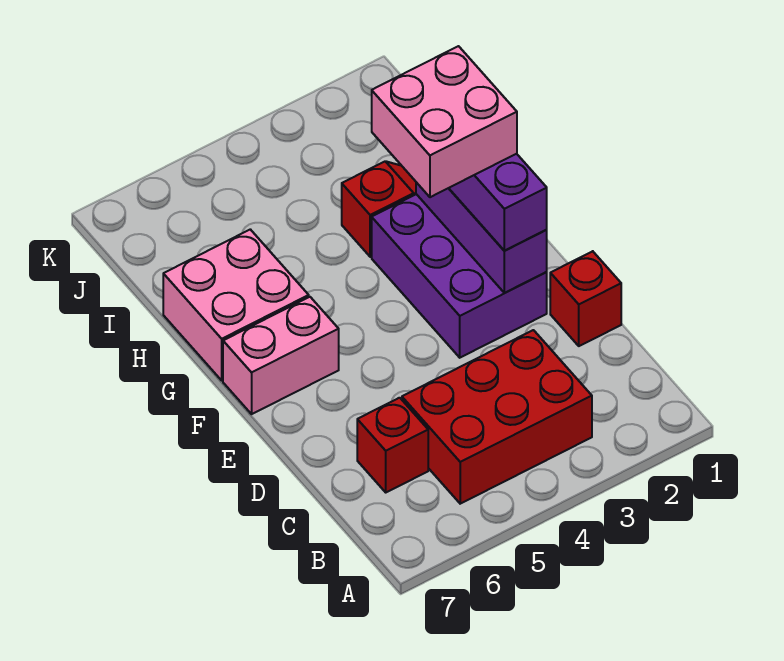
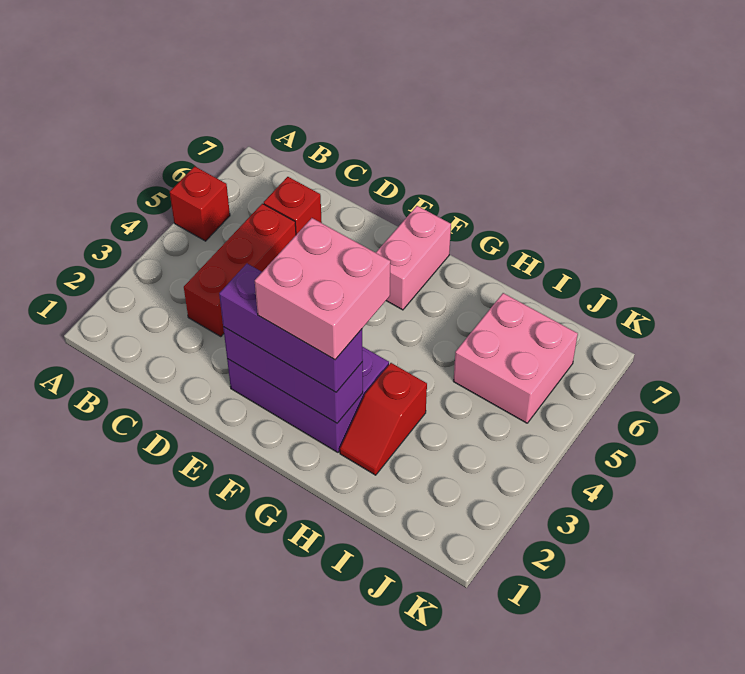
red brick B3:C5 level 1 -> red brick C3:C5 level 1
red brick D1 level 1 -> red brick A5 level 1
pink brick G6:H7 level 1 -> pink brick I5:J6 level 1

